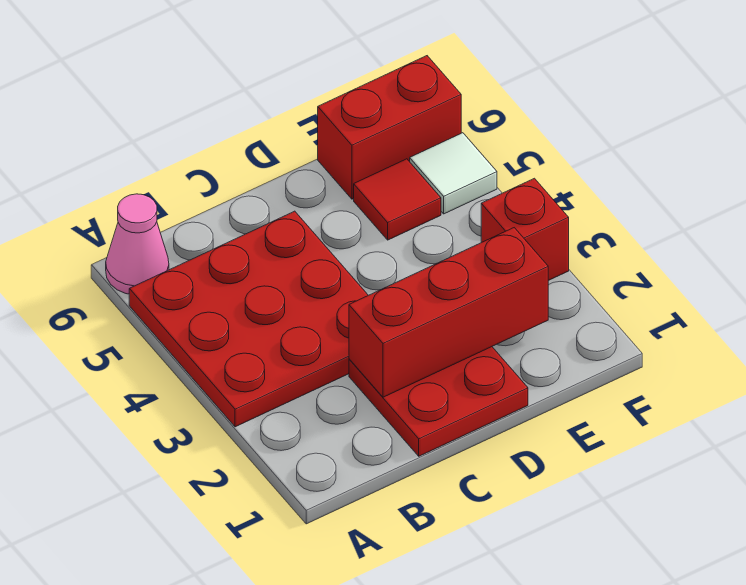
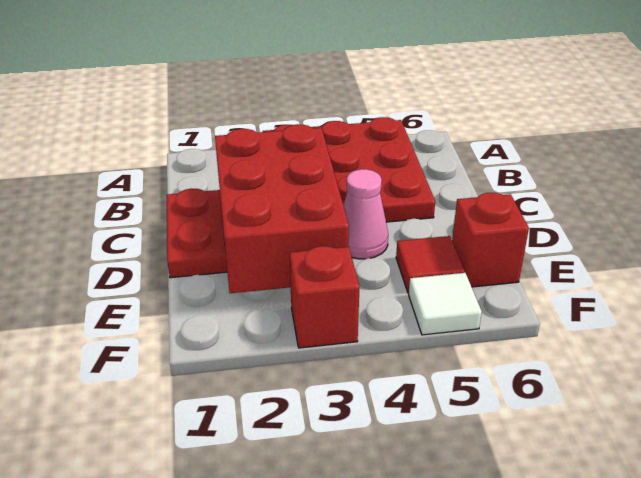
pink cone A6 level 1 -> pink cone D4 level 1
red brick C2:E2 level 2 -> red brick C2:E3 level 2
red brick E6:F6 level 1 -> red brick E6 level 1

